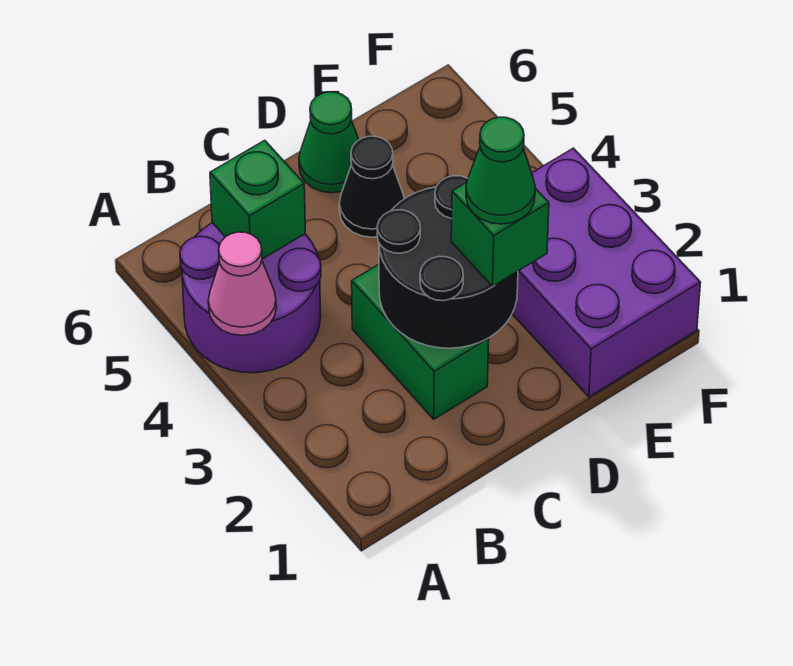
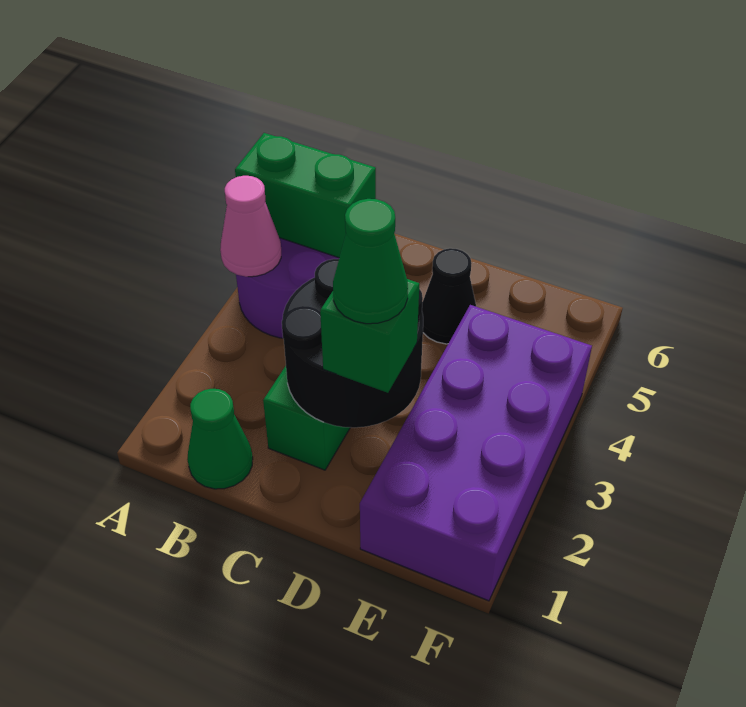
green brick B5 level 2 -> green brick A5:B5 level 2
green cone D6 level 1 -> green cone B1 level 1
purple brick E1:F3 level 1 -> purple brick E1:F4 level 1

